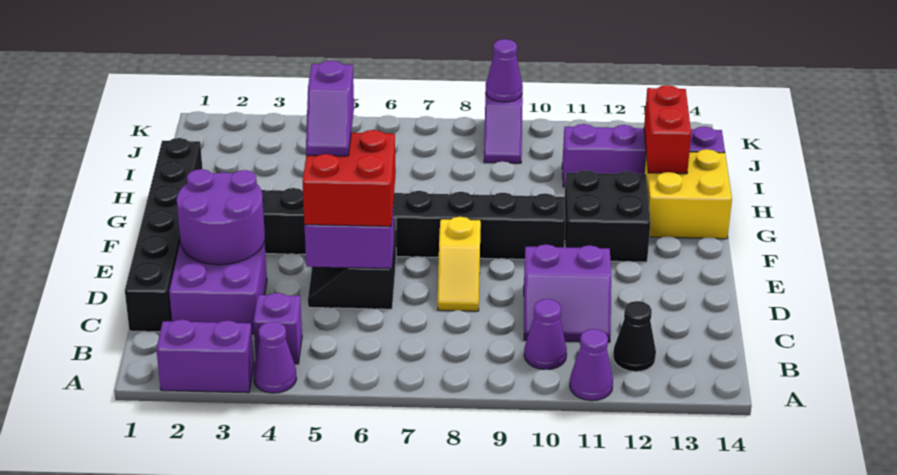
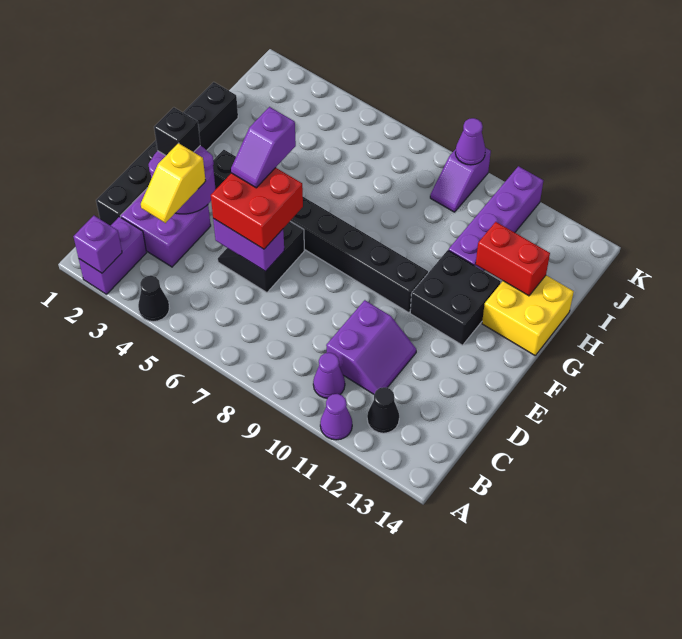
purple brick A2:A3 level 1 -> purple brick A2:B2 level 1
purple cone A4 level 1 -> black cone A4 level 1
purple brick B4 level 1 -> purple brick A2 level 2
purple slope C10:D11 level 1 top D -> purple slope C10:D11 level 1 top 10
yellow slope D8:E8 level 1 top E -> yellow slope C3:D3 level 3 top D
none -> black brick E2 level 3
red brick H13:I13 level 2 -> red brick H12:H13 level 2
purple brick I11:I14 level 1 -> purple brick H11:K11 level 1

